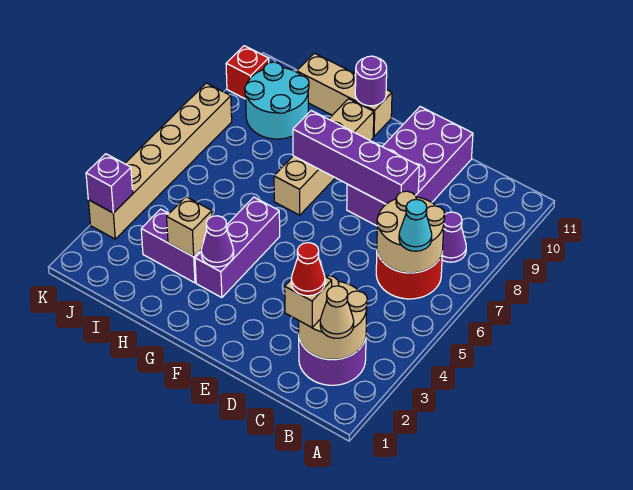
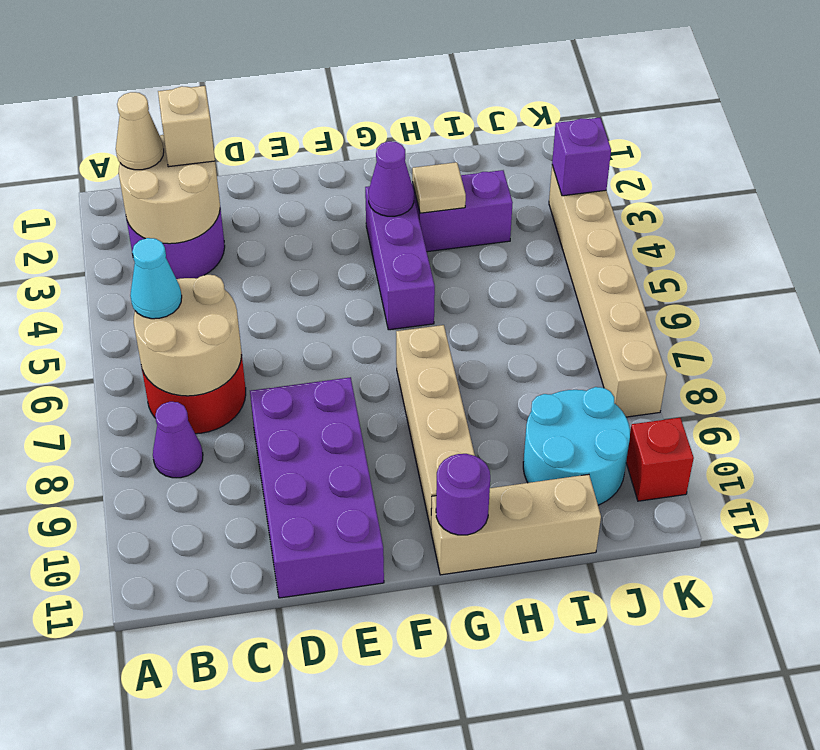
red cone C2 level 4 -> none
purple brick D8:G8 level 2 -> none
tan brick H3 level 2 -> tan tile H3 level 2

